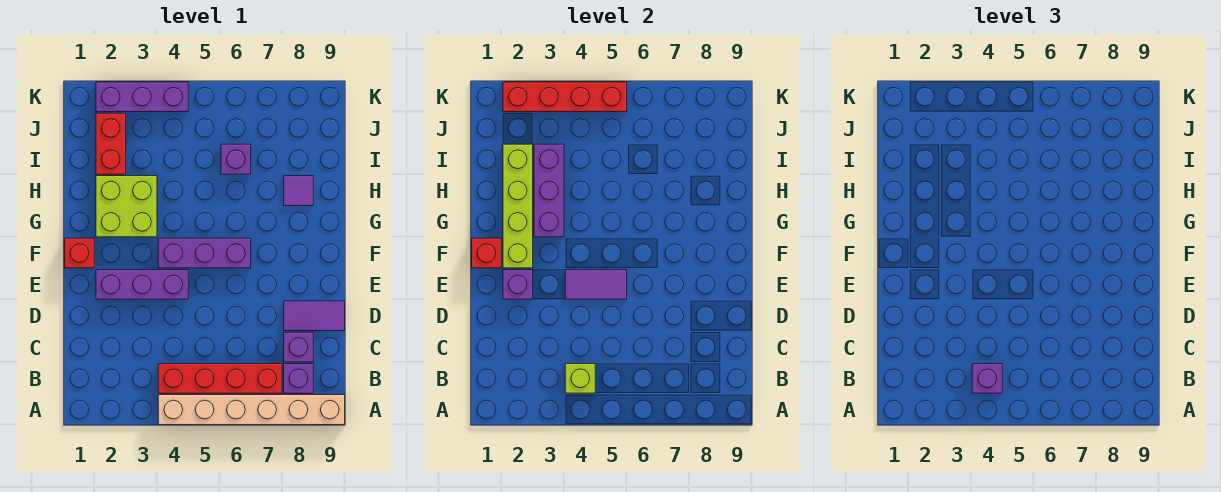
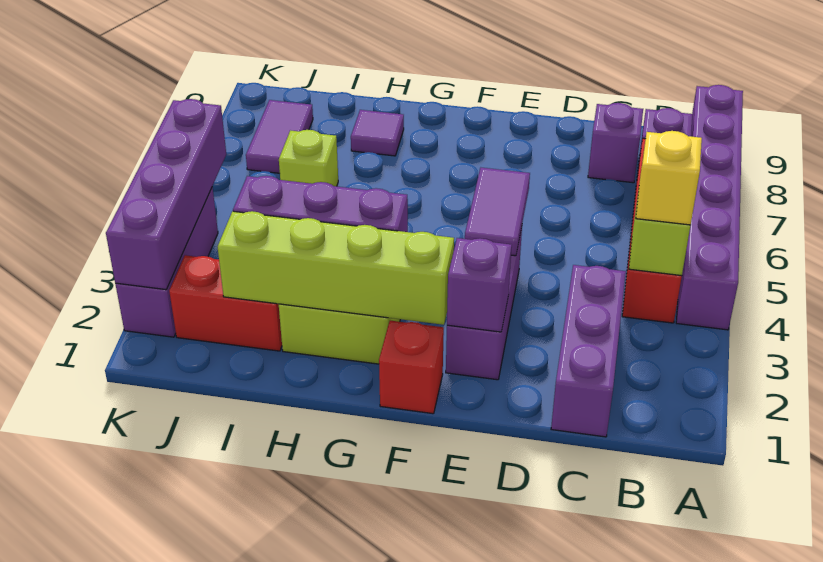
tan brick A4:A9 level 1 -> purple brick A4:A9 level 1
purple brick B4 level 3 -> yellow brick B4 level 3
purple tile D8:D9 level 1 -> purple tile J7:J8 level 1
red brick F1 level 2 -> none
purple brick F4:F6 level 1 -> purple brick C1:C3 level 1
purple brick I6 level 1 -> lime brick I6 level 1
red brick K2:K5 level 2 -> purple brick K2:K5 level 2

